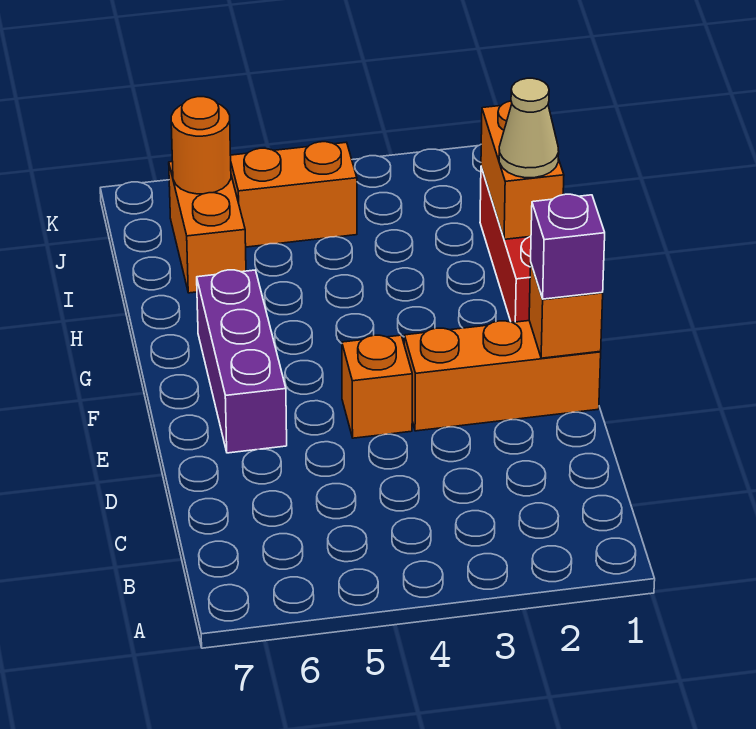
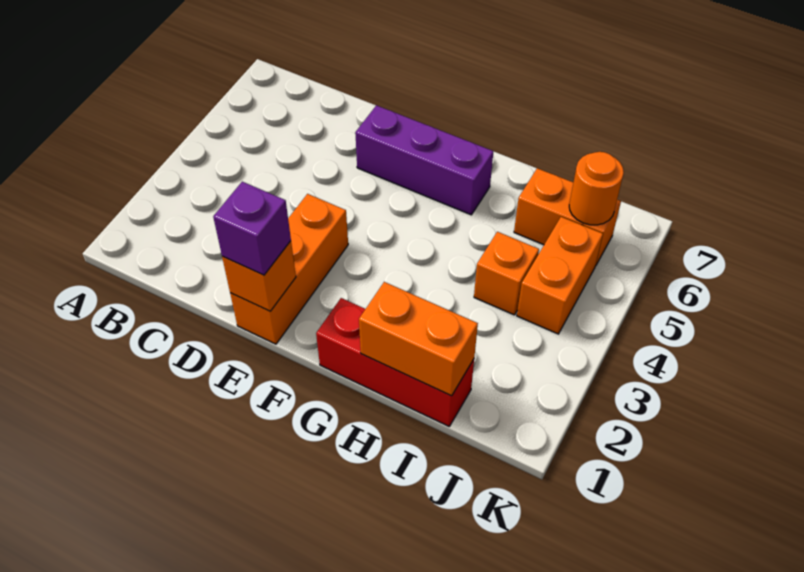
orange brick E4 level 1 -> orange brick I4 level 1
tan cone H1 level 3 -> none

